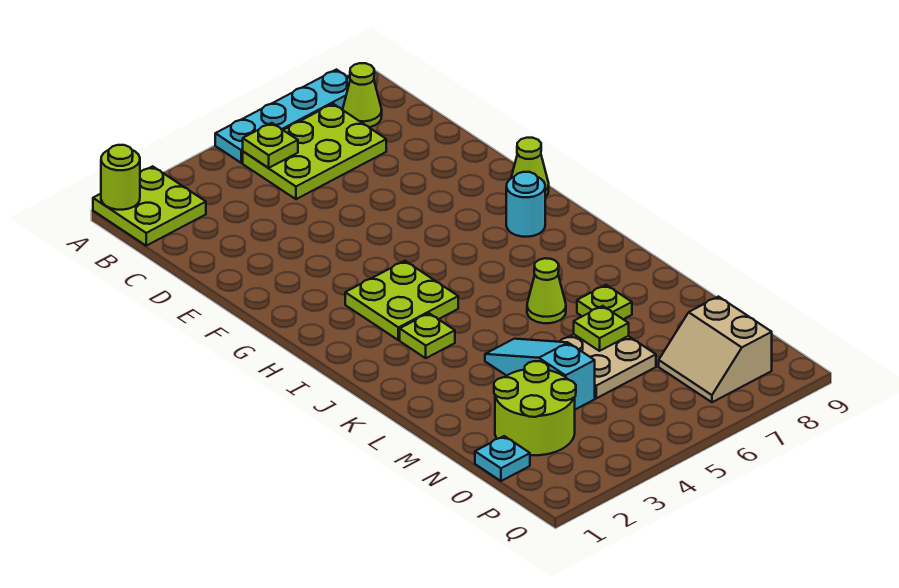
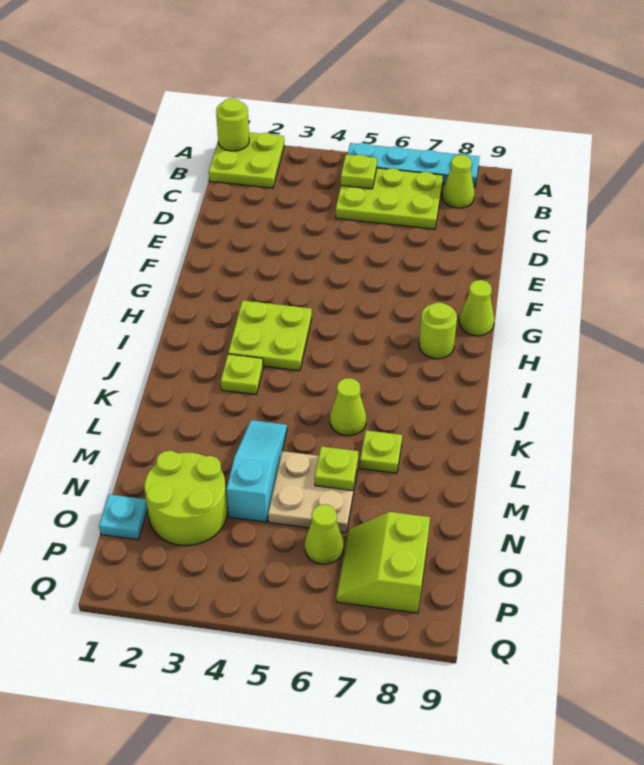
cyan round brick H8 level 1 -> lime round brick H8 level 1
none -> lime cone O6 level 1
tan slope O7:P8 level 1 top 8 -> lime slope O7:P8 level 1 top 8

